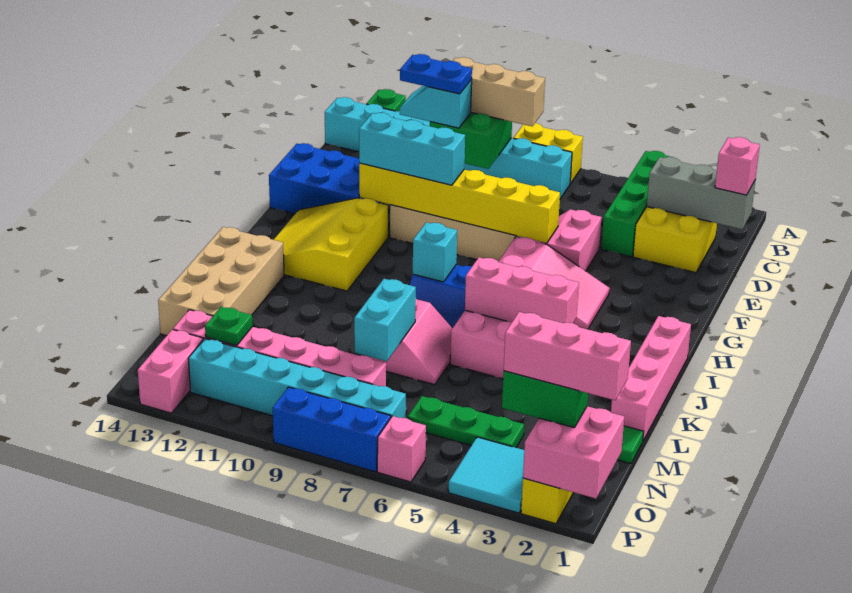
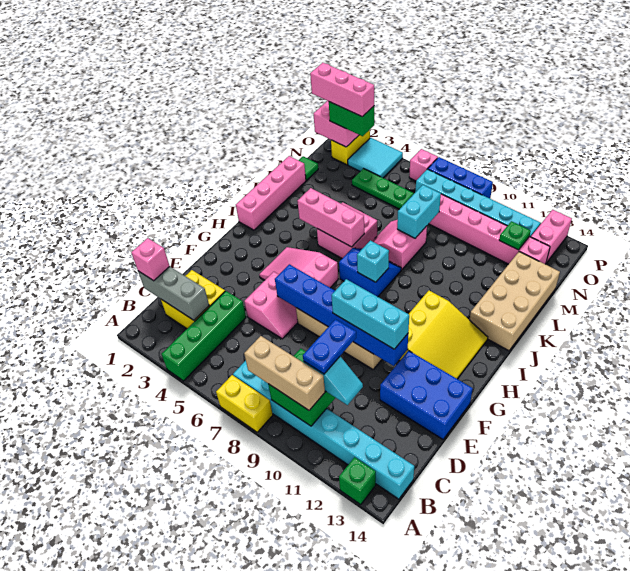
blue plate C10:C11 level 4 -> blue plate C10:D10 level 4
yellow brick F6:F11 level 2 -> blue brick F6:F11 level 2

